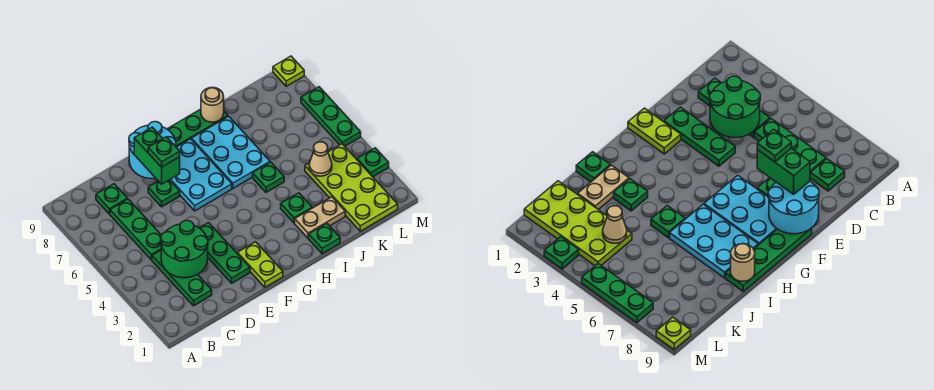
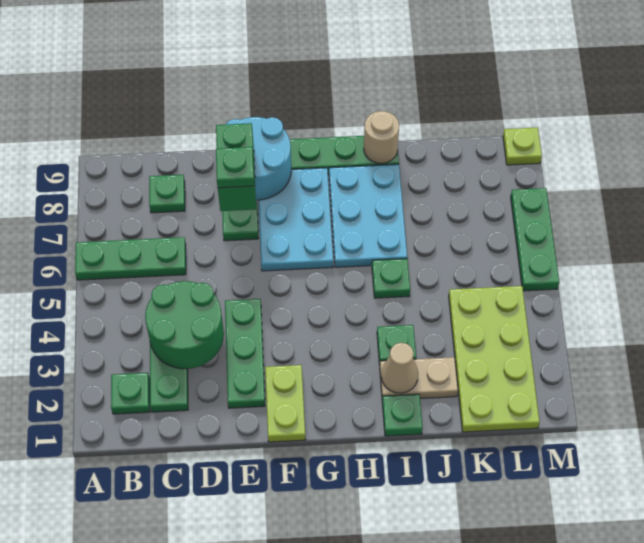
green plate C5:C7 level 1 -> green plate A6:C6 level 1
tan cone K4 level 2 -> tan cone I2 level 2
green plate M3 level 1 -> green plate B2 level 1

